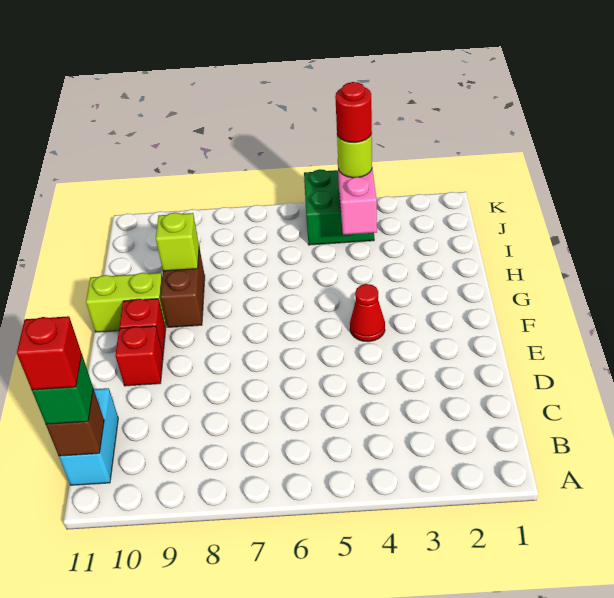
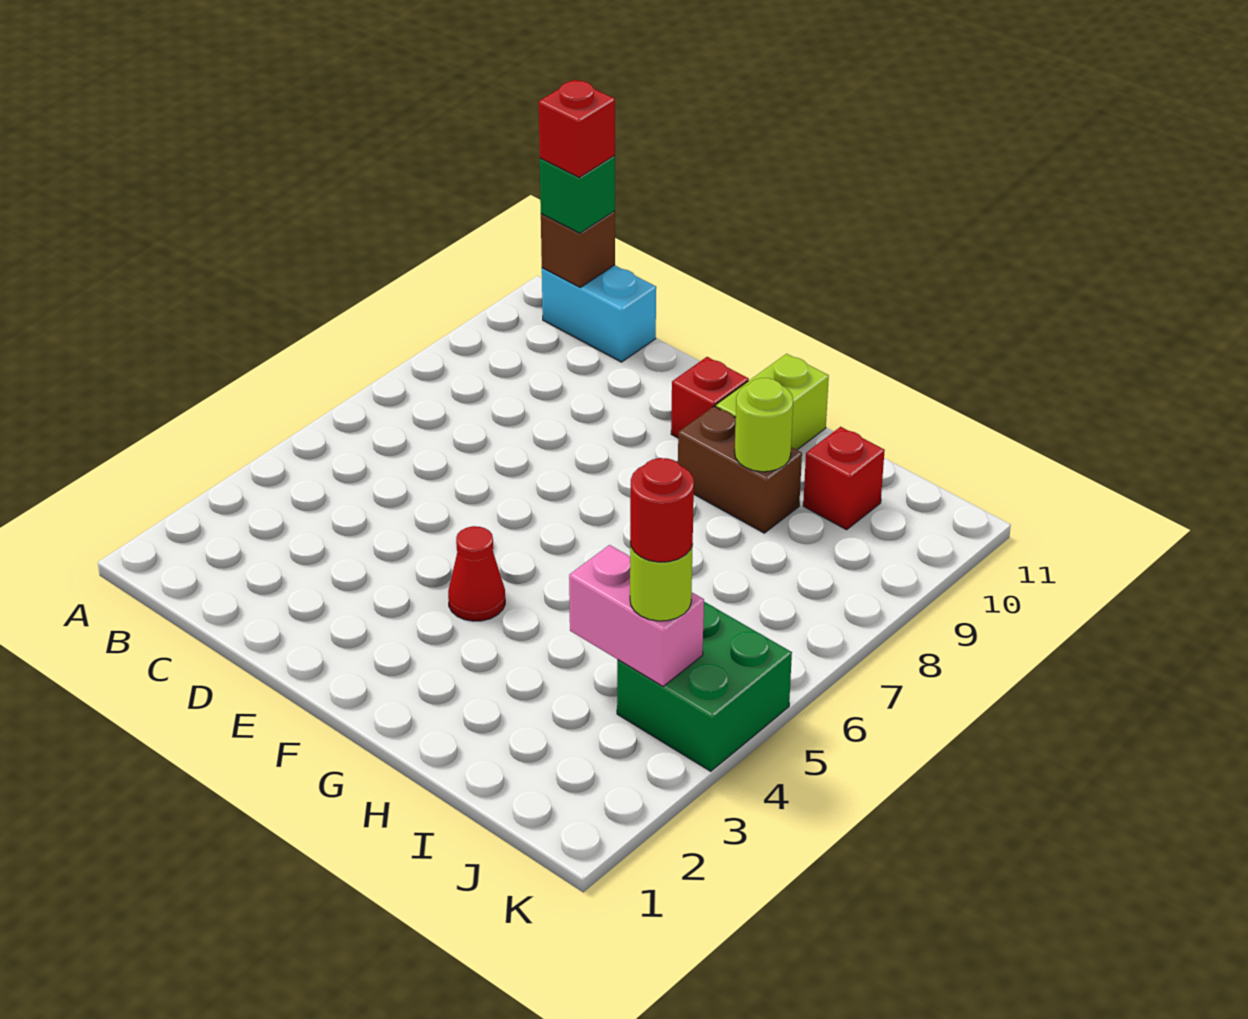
red brick E10 level 1 -> red brick I10 level 1
lime brick H9 level 2 -> lime round brick H9 level 2

